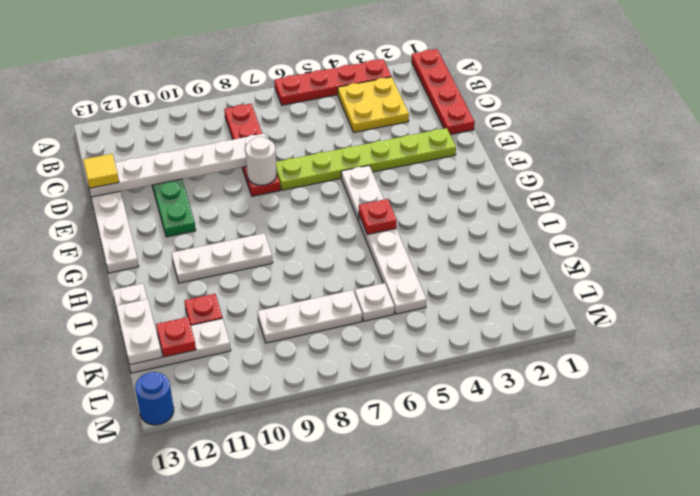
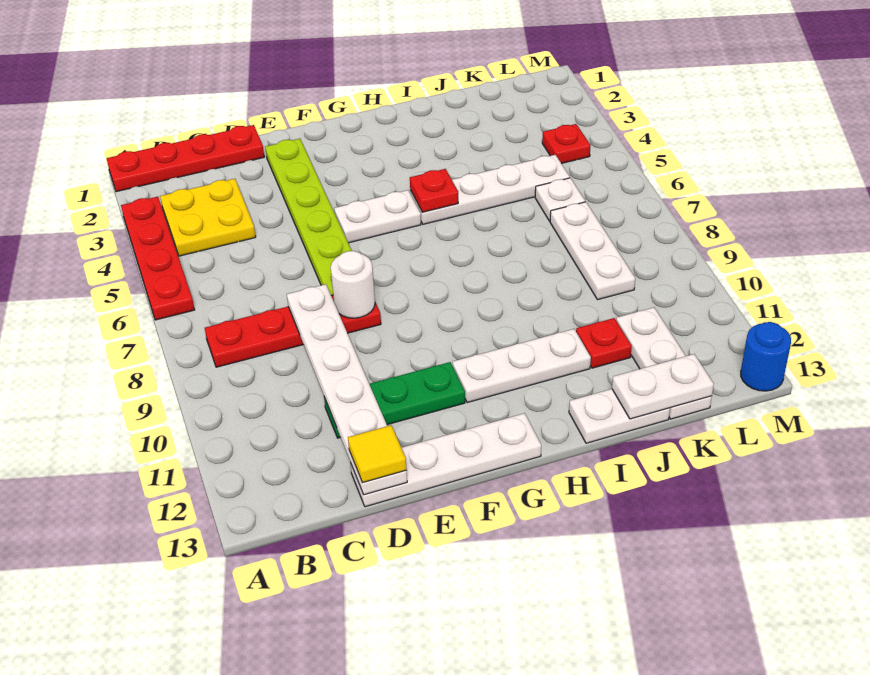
white plate H9:H11 level 1 -> white plate G11:I11 level 1
red plate K12 level 2 -> red plate L4 level 1

